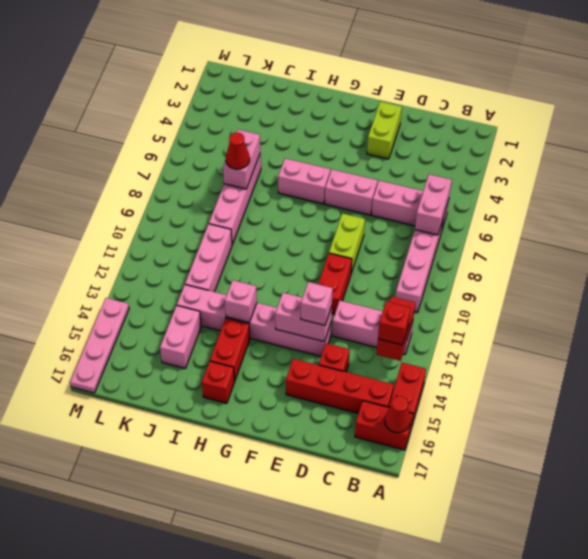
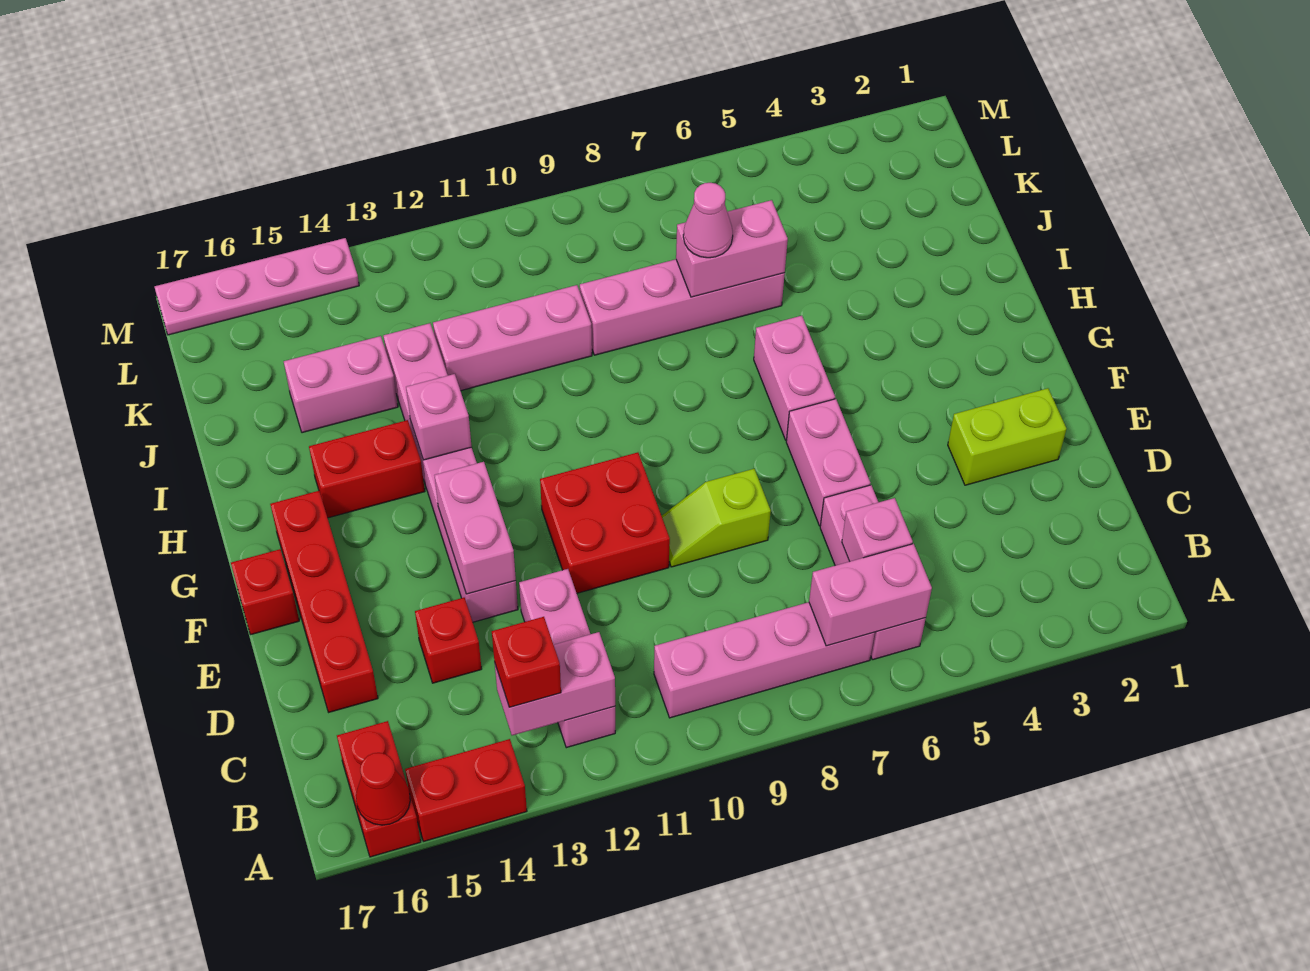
red brick B12:B13 level 2 -> pink brick B12:B13 level 2
red brick B15:E15 level 1 -> red brick D16:G16 level 1
lime brick E8:E9 level 1 -> lime slope E8:E9 level 1 top 8
red brick E10:E11 level 1 -> red brick E10:F11 level 1
pink brick E13 level 3 -> pink brick C6 level 2
red brick H16 level 1 -> red brick F17 level 1
red cone J7 level 3 -> pink cone J7 level 3

